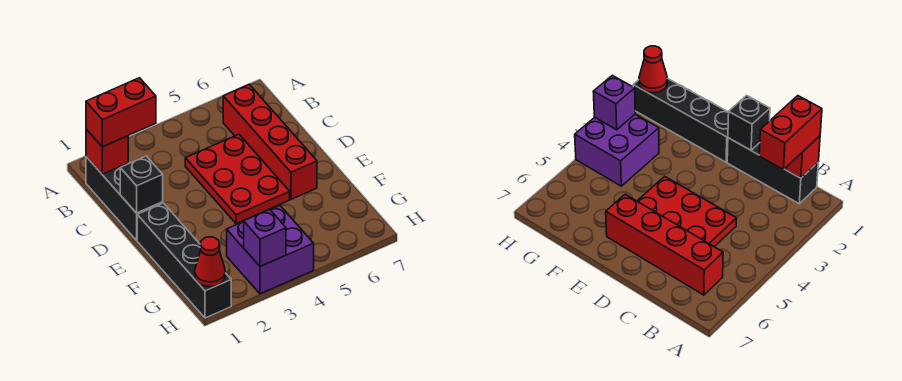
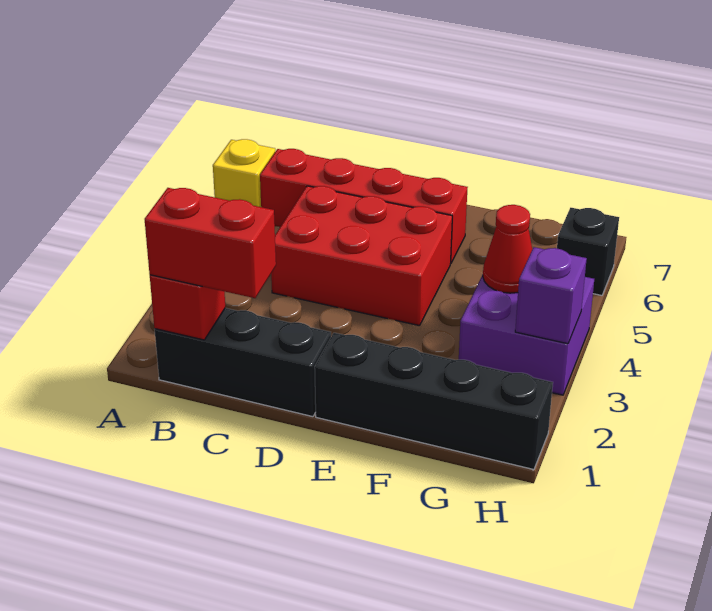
none -> yellow brick A6 level 1
red brick B1:B2 level 3 -> red brick B1:C1 level 3
red plate C4:E5 level 1 -> red brick C4:E5 level 1
black brick D1 level 2 -> black brick H6 level 1
red cone H1 level 2 -> red cone G4 level 2

